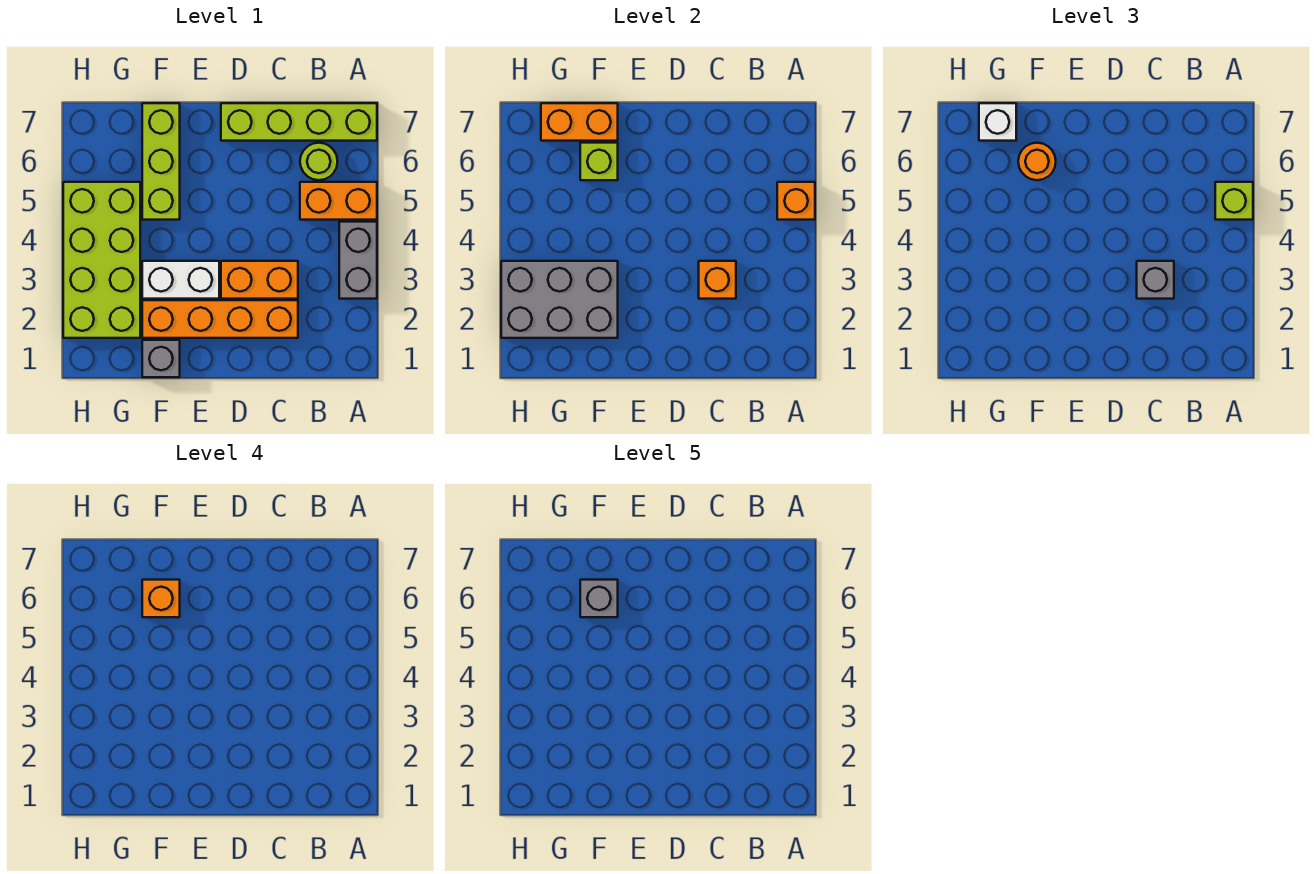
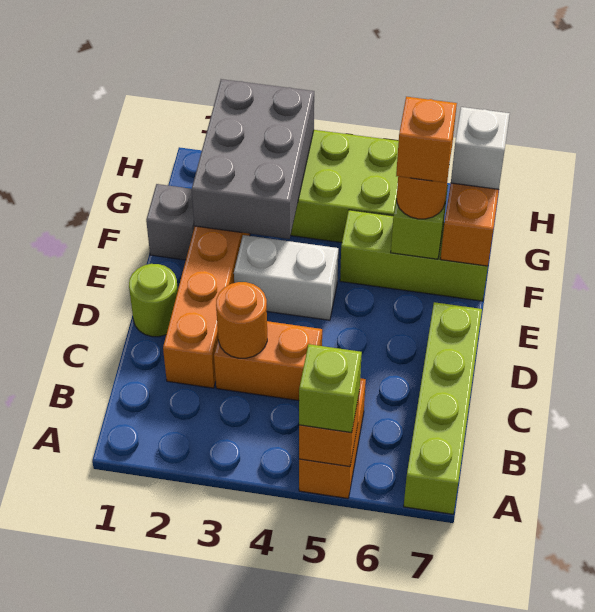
grey brick A3:A4 level 1 -> none
lime round brick B6 level 1 -> lime round brick D1 level 1
orange brick C3:D3 level 1 -> orange brick C3:C4 level 1
orange brick C3 level 2 -> orange round brick C3 level 2
grey brick C3 level 3 -> none
white brick E3:F3 level 1 -> white brick E3:E4 level 1
grey brick F6 level 5 -> none

